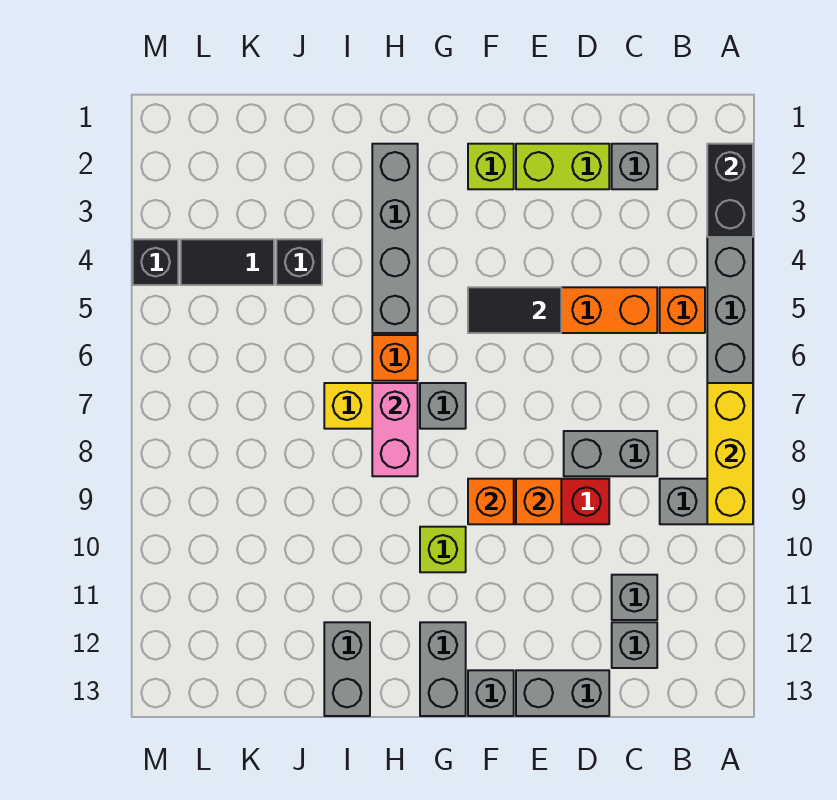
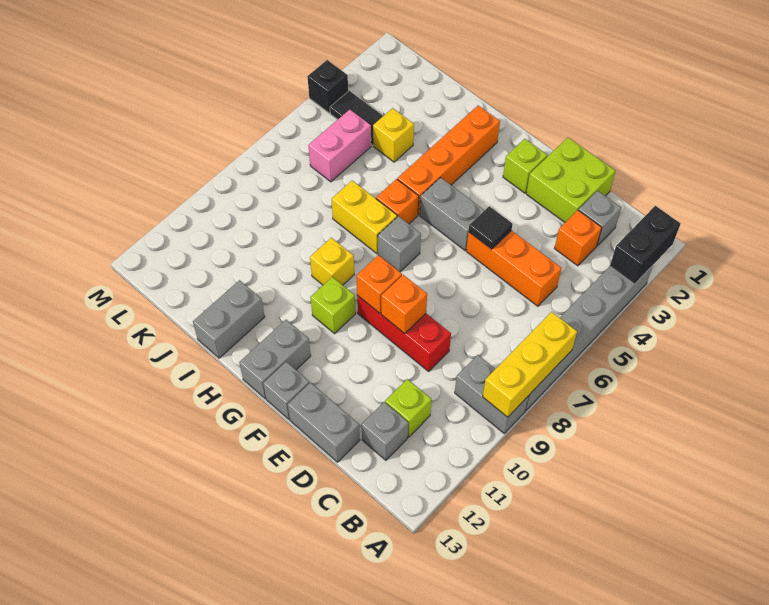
orange brick B5 level 1 -> orange brick C3 level 1
grey brick C8:D8 level 1 -> grey brick F5:G5 level 1
grey brick C11 level 1 -> lime brick C11 level 1
lime brick D2:E2 level 1 -> lime brick D1:E2 level 1
black tile E5:F5 level 2 -> black tile E5 level 2
grey brick H2:H5 level 1 -> orange brick H2:H5 level 1
pink brick H7:H8 level 2 -> pink brick K5:K6 level 1
none -> yellow brick H9 level 1
black brick J4 level 1 -> yellow brick J4 level 1

